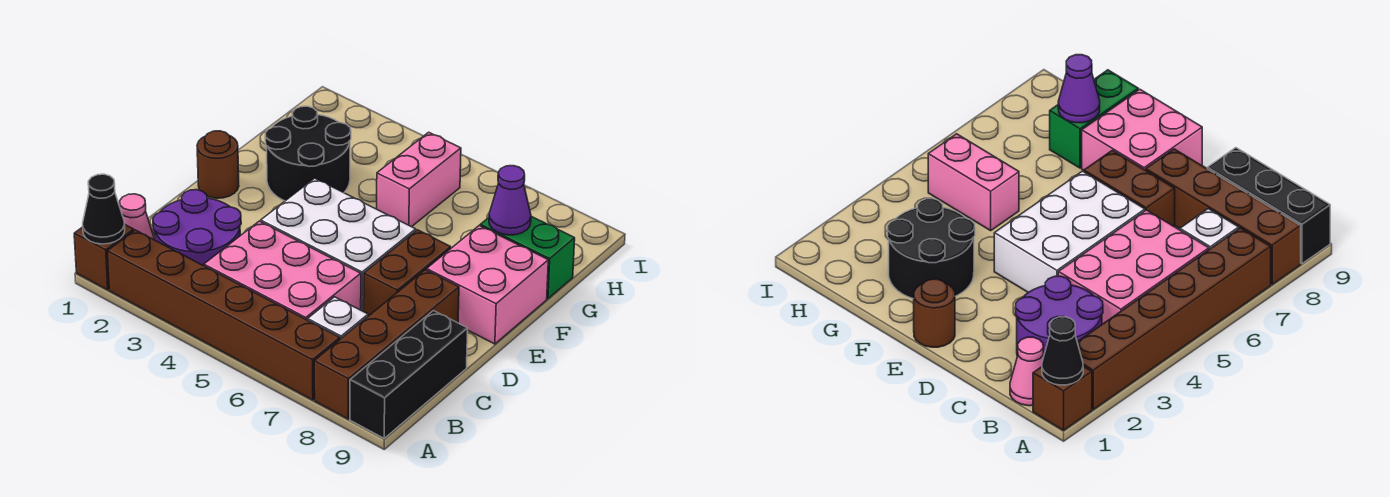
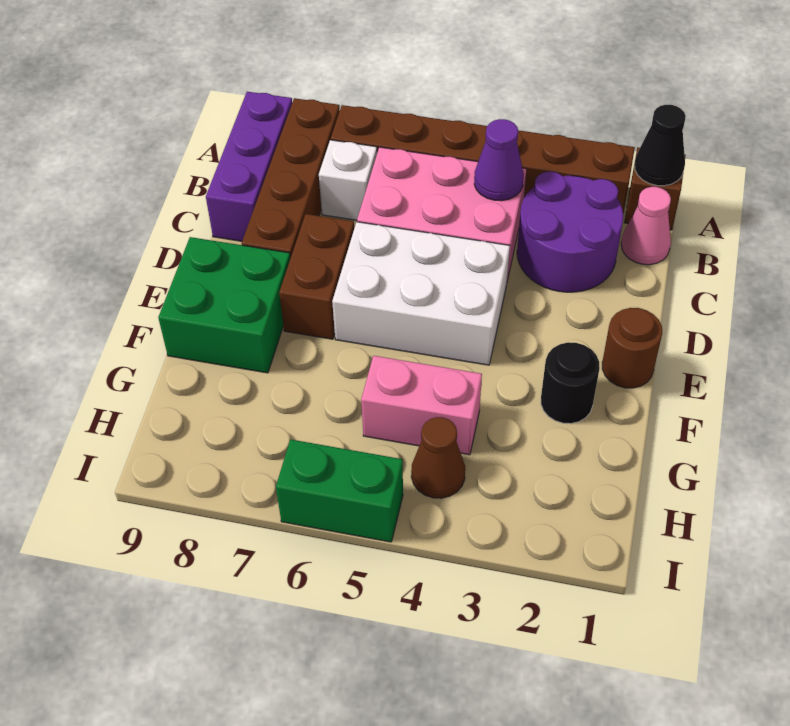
black brick A9:C9 level 1 -> purple brick A9:C9 level 1
pink brick E8:F9 level 1 -> green brick E8:F9 level 1
black round brick F2:G3 level 1 -> black round brick F2 level 1
pink brick G5:H5 level 1 -> pink brick G4:G5 level 1
green brick G8:G9 level 1 -> green brick I5:I6 level 1
purple cone G8 level 2 -> purple cone B4 level 2
none -> brown cone H4 level 1

